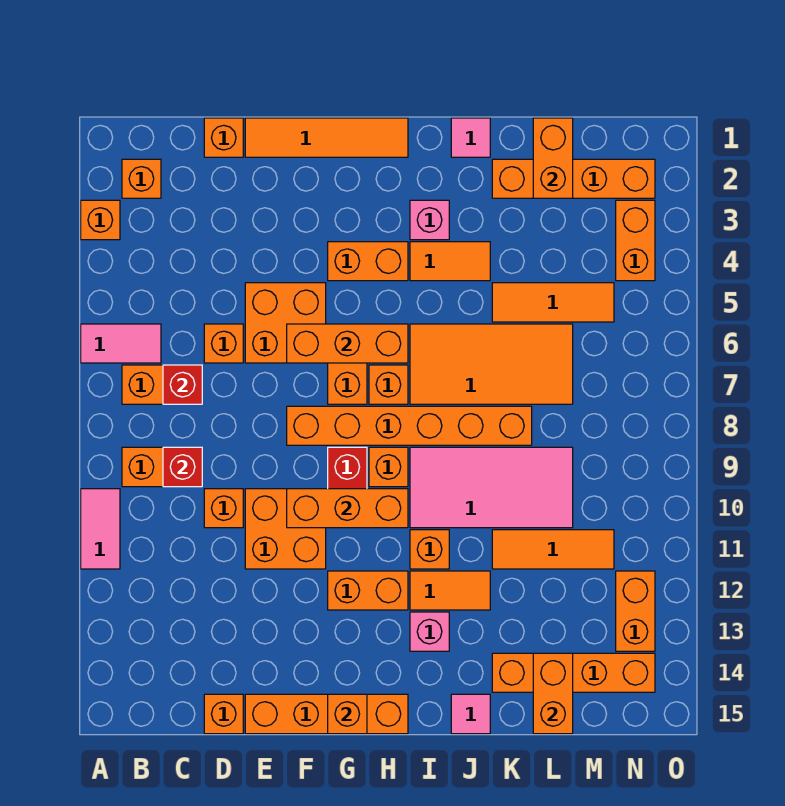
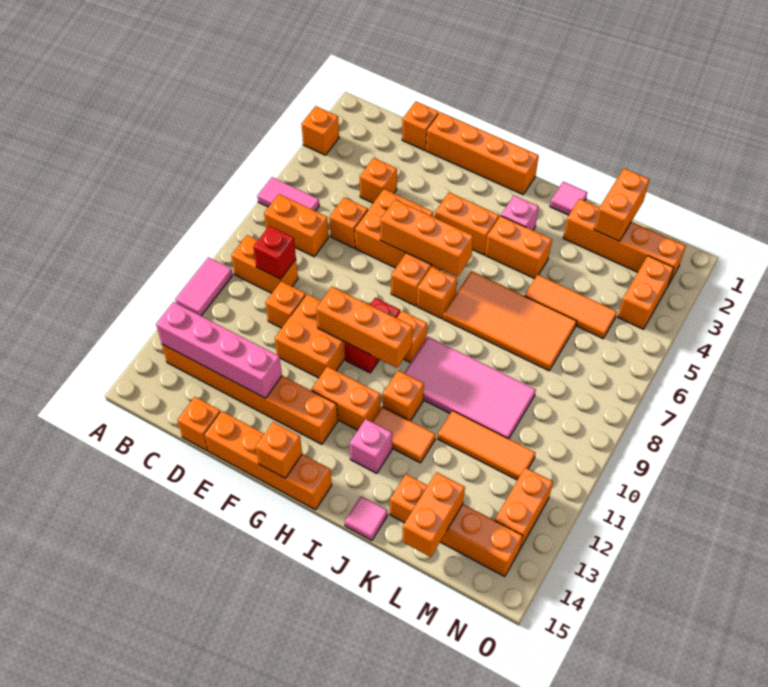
orange brick B2 level 1 -> orange brick D4 level 1
none -> pink brick B13:E13 level 2
red brick C7 level 2 -> none
orange tile E1:H1 level 1 -> orange brick E1:H1 level 1
orange brick F8:K8 level 1 -> orange brick B13:G13 level 1
orange tile I4:J4 level 1 -> orange brick I4:J4 level 1

